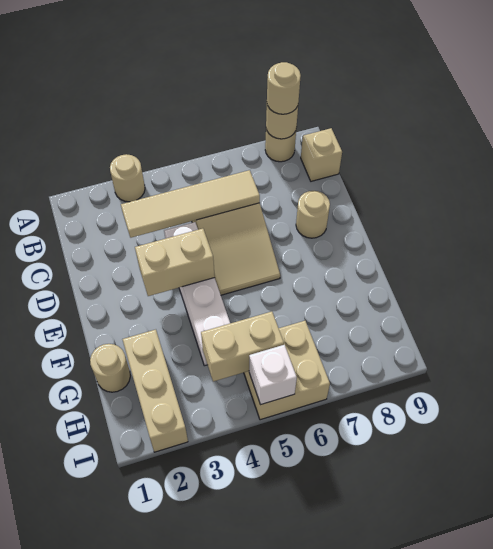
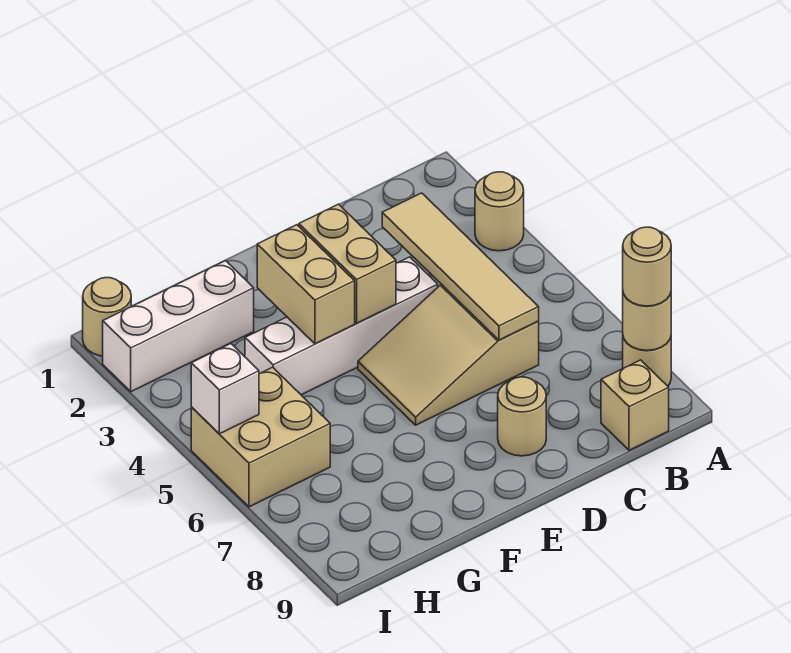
tan round brick G1 level 1 -> tan round brick I1 level 1
tan brick G2:I2 level 1 -> white brick G2:I2 level 1
tan brick H4:H5 level 2 -> tan brick F3:F4 level 2

